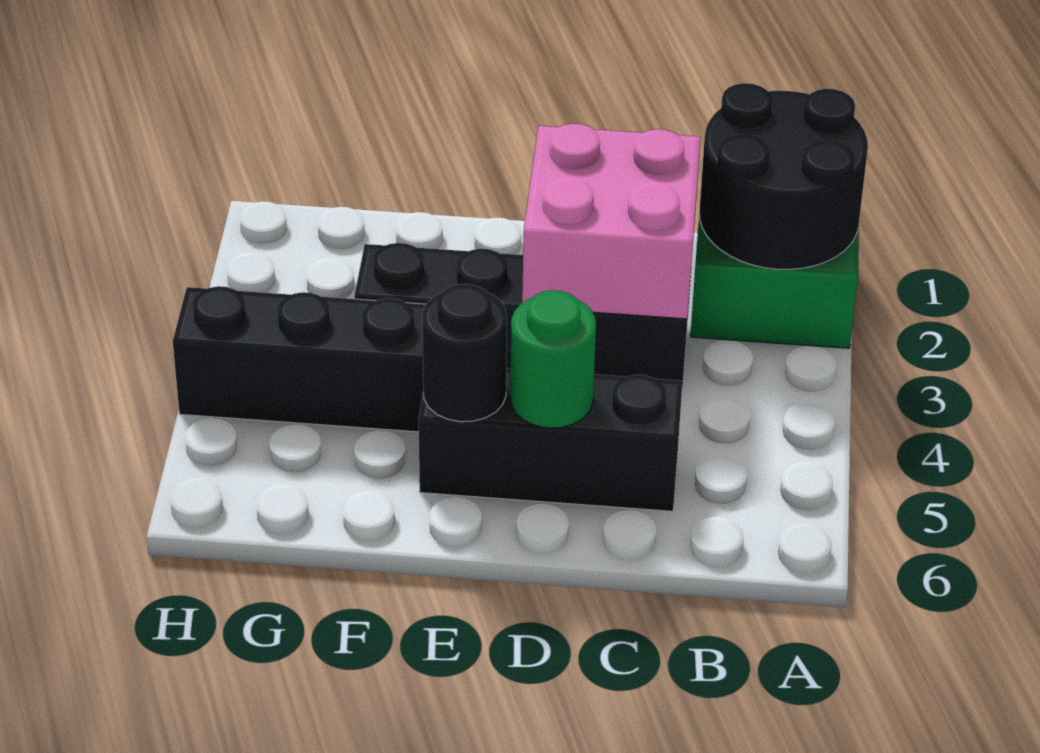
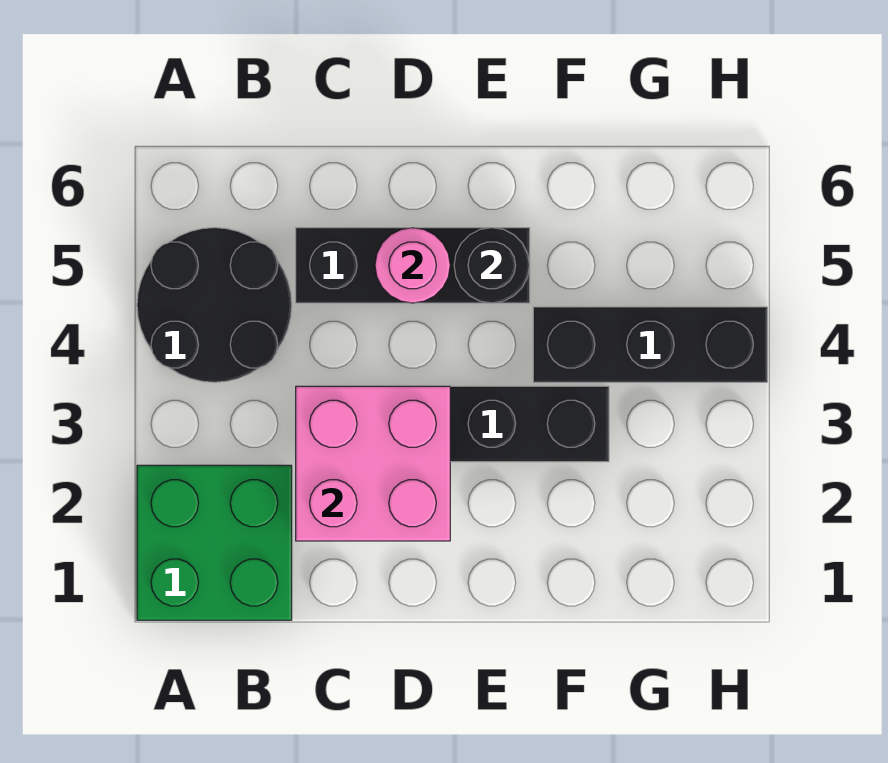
black round brick A1:B2 level 2 -> black round brick A4:B5 level 1
green round brick D5 level 2 -> pink round brick D5 level 2

